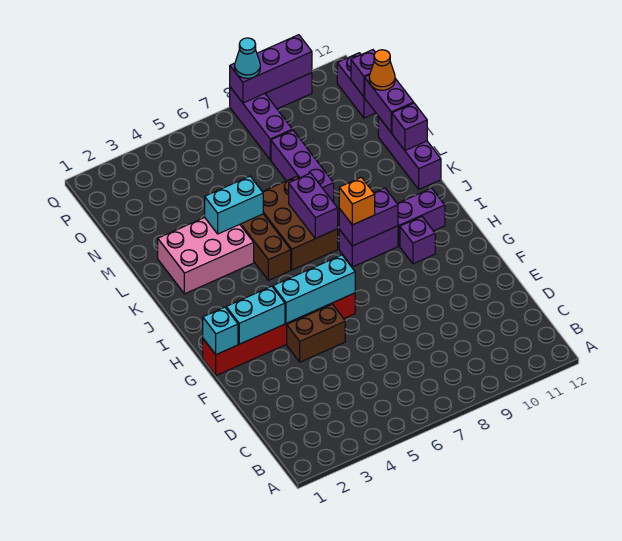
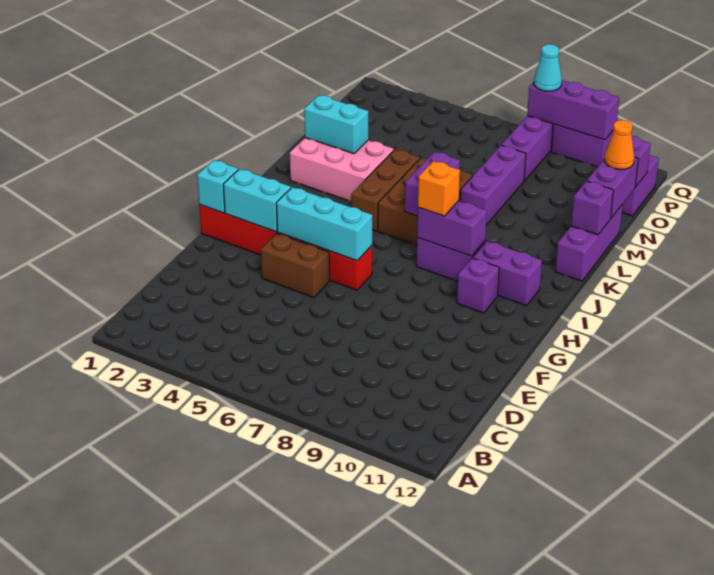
cyan brick L4:L5 level 2 -> cyan brick L2:L3 level 2

